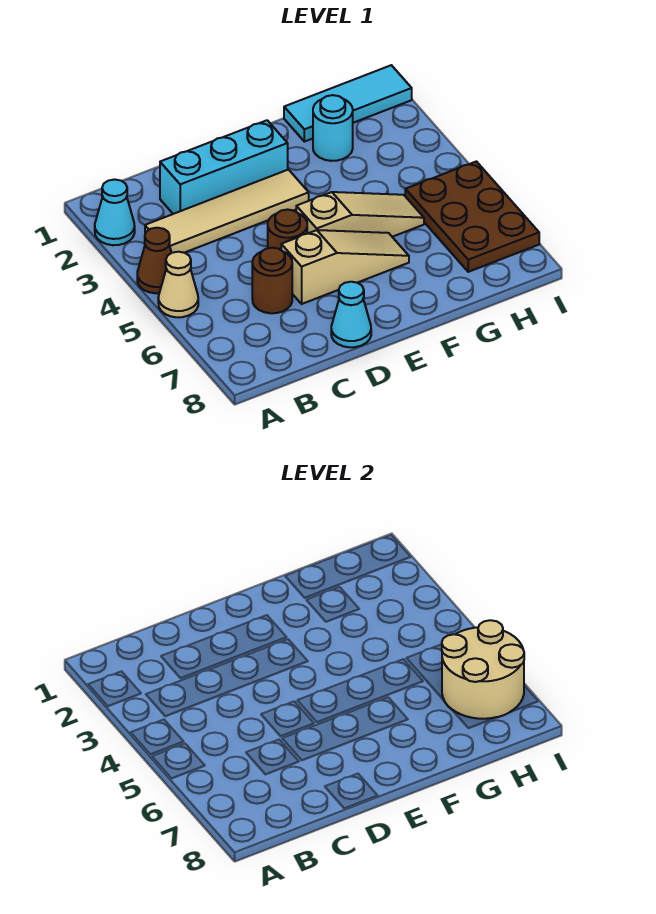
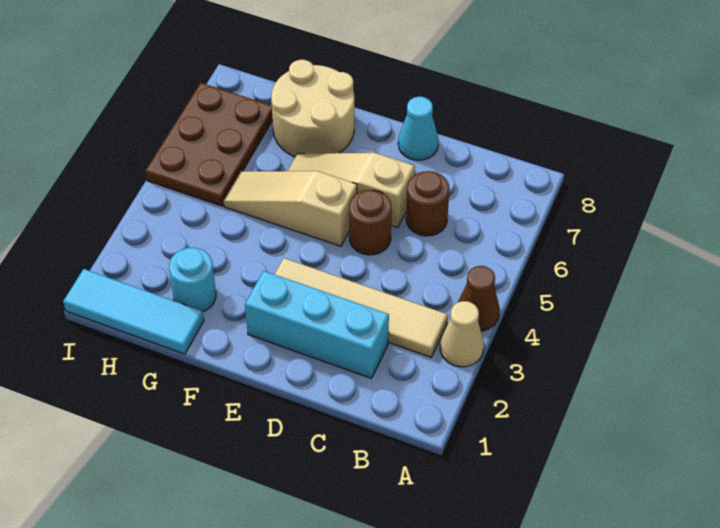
cyan cone A2 level 1 -> none
tan cone A5 level 1 -> tan cone A3 level 1
tan round brick H6:I7 level 2 -> tan round brick F7:G8 level 1

